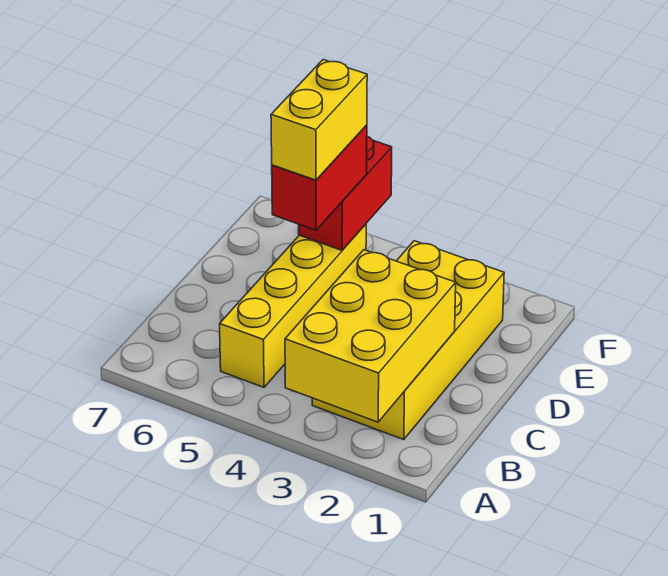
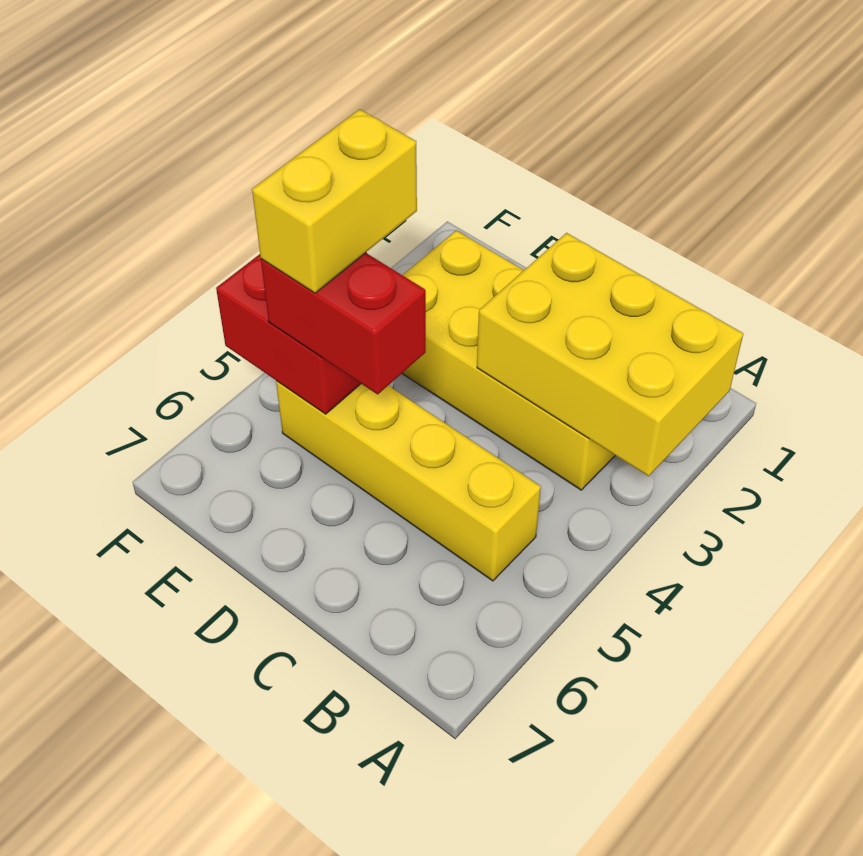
yellow brick D5:E5 level 4 -> yellow brick E4:E5 level 4

